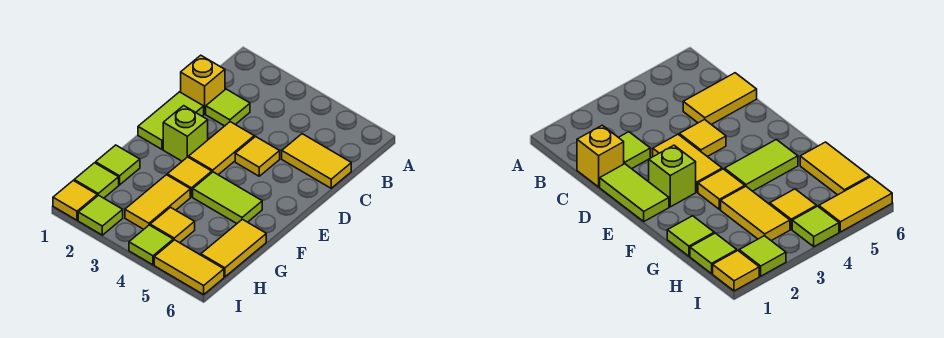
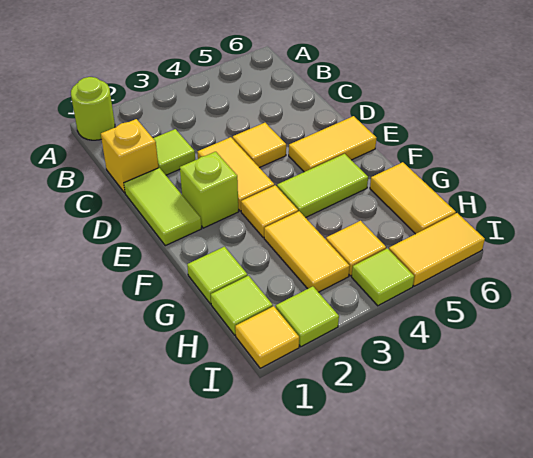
none -> lime round brick A1 level 1
yellow tile C5:C6 level 1 -> yellow tile E5:E6 level 1

